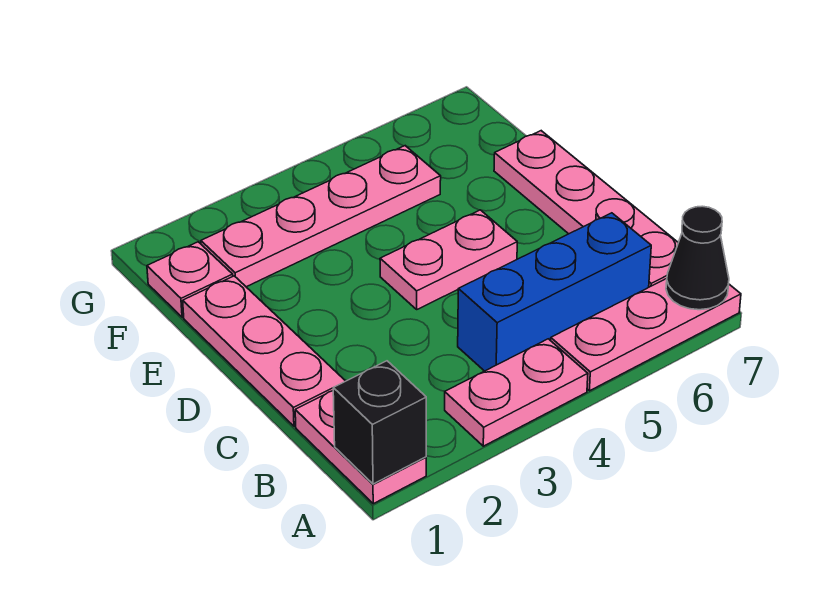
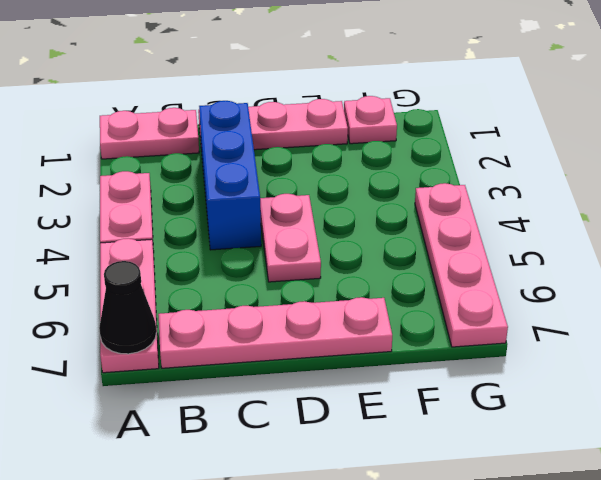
black brick A1 level 2 -> none
blue brick B4:B6 level 1 -> blue brick C2:C4 level 1
pink plate F2:F5 level 1 -> pink plate G4:G7 level 1

